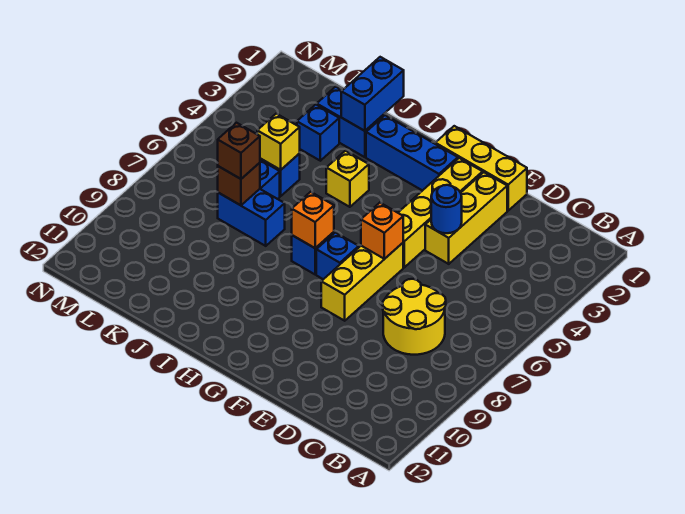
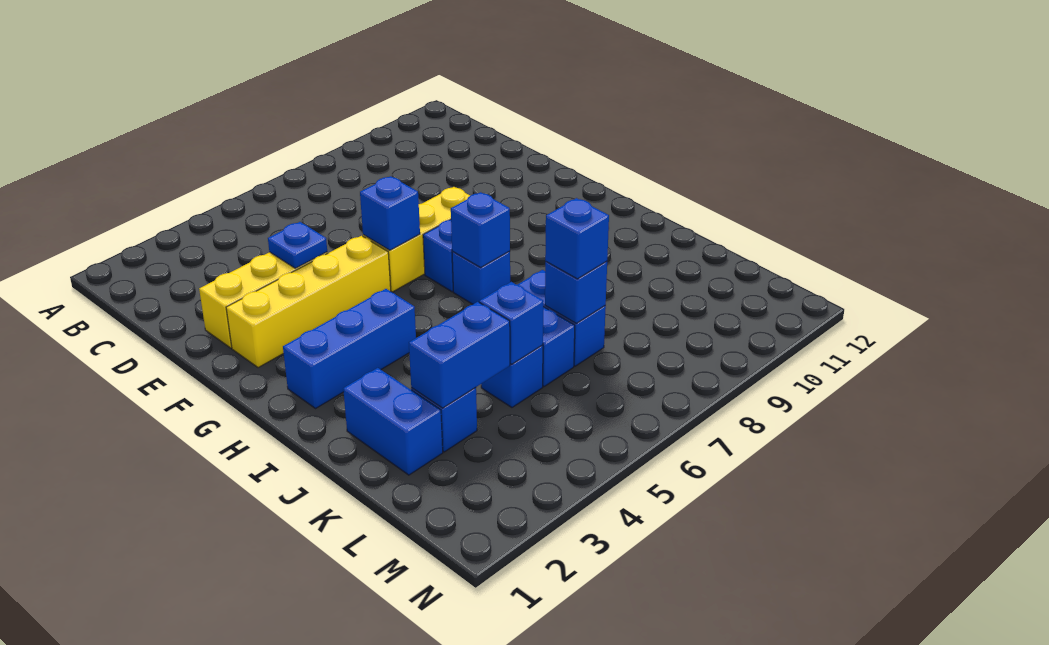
yellow round brick C7:D8 level 1 -> none
yellow brick E1:G1 level 1 -> none
blue round brick E4 level 2 -> blue plate E4 level 2
orange brick F6 level 2 -> blue brick F6 level 2
blue brick G2:I2 level 1 -> blue brick H2:H4 level 1
orange brick H7 level 2 -> blue brick H7 level 2
yellow brick I4 level 1 -> none
blue brick J1:J2 level 2 -> blue brick K3:K4 level 2
yellow brick K5 level 2 -> blue brick K5 level 2
brown brick K7 level 2 -> blue brick K7 level 2
brown brick K7 level 3 -> blue brick K7 level 3

